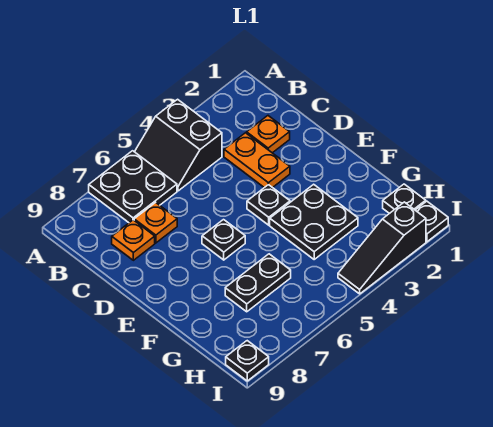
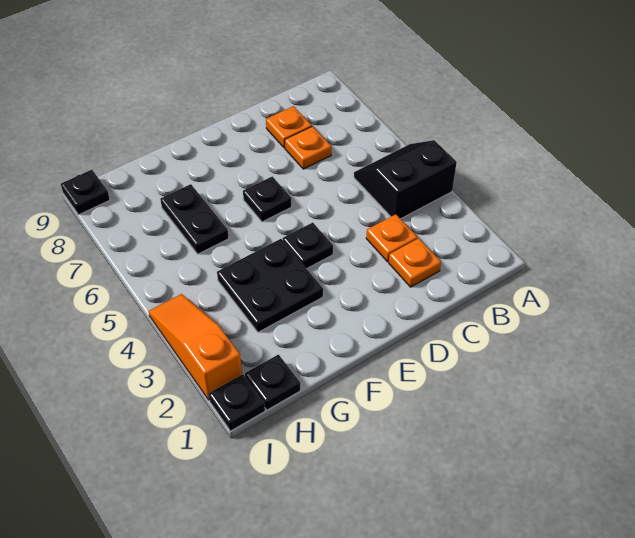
black plate A6:B7 level 1 -> none
orange plate C3:D3 level 1 -> orange plate C3 level 1
black slope I2:I4 level 1 top 2 -> orange slope I2:I4 level 1 top 2

